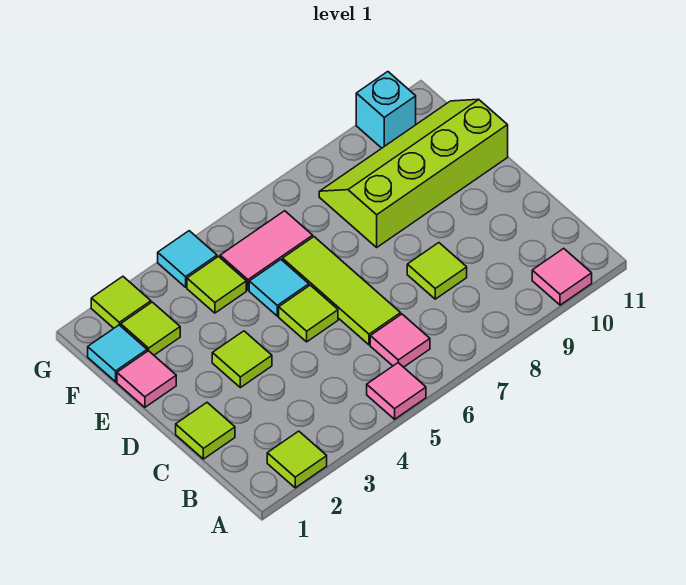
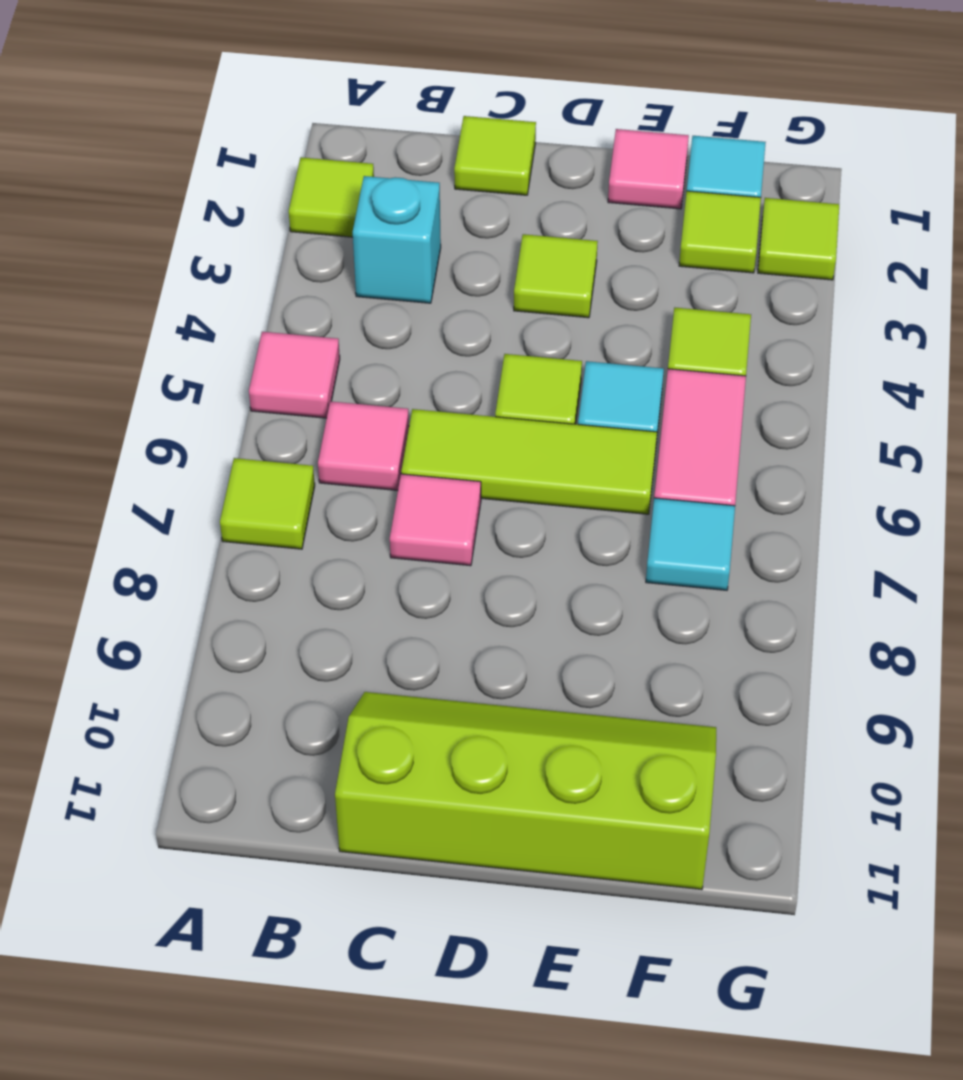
pink tile A10 level 1 -> pink tile C7 level 1
lime tile C8 level 1 -> lime tile A7 level 1
lime slope E8:F11 level 1 top E -> lime slope C10:F11 level 1 top 11
cyan tile G4 level 1 -> cyan tile F7 level 1
cyan brick G10 level 1 -> cyan brick B3 level 1

